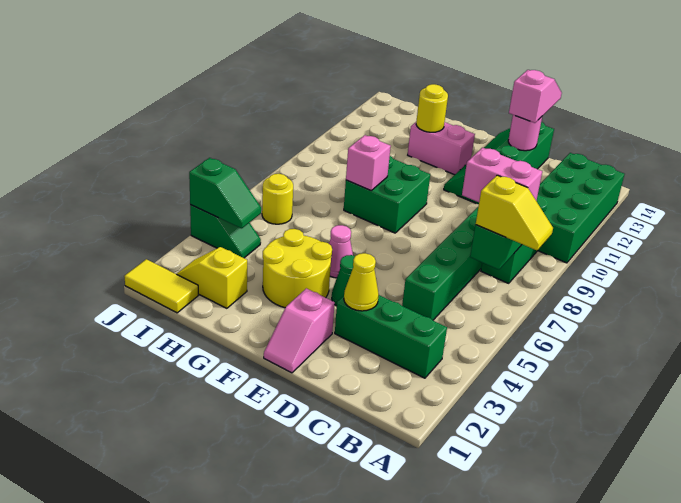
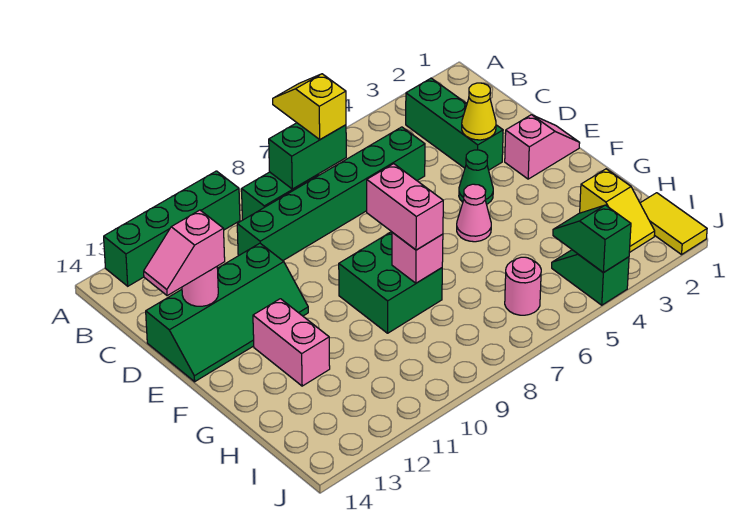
green brick A10:B13 level 1 -> green brick A10:A13 level 1
pink brick B8:C8 level 3 -> pink brick F8:G8 level 3
yellow round brick F3:G4 level 1 -> none
yellow round brick G12 level 2 -> none
yellow round brick I6 level 1 -> pink round brick I6 level 1

